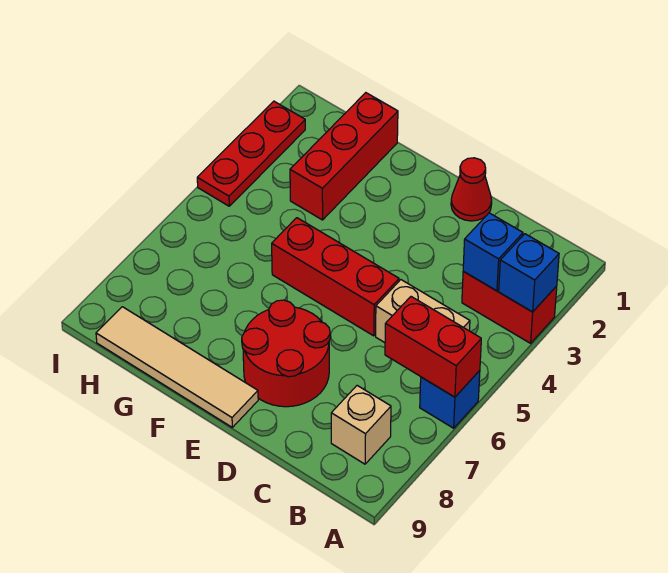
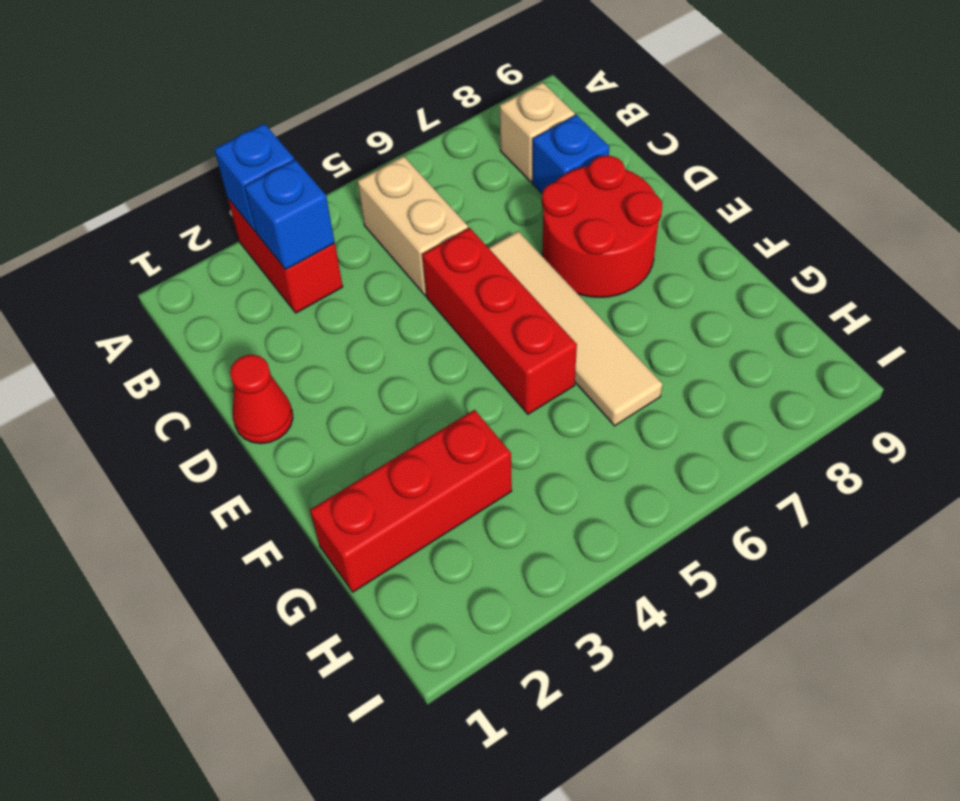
blue brick A6 level 1 -> blue brick C8 level 1
red brick A6:B6 level 2 -> none
tan tile E9:H9 level 1 -> tan tile D6:G6 level 1
red plate I2:I4 level 1 -> none

